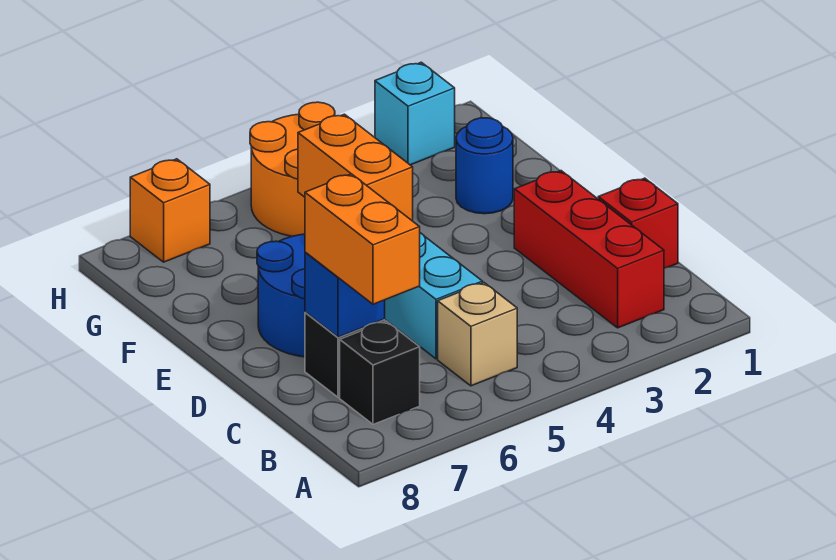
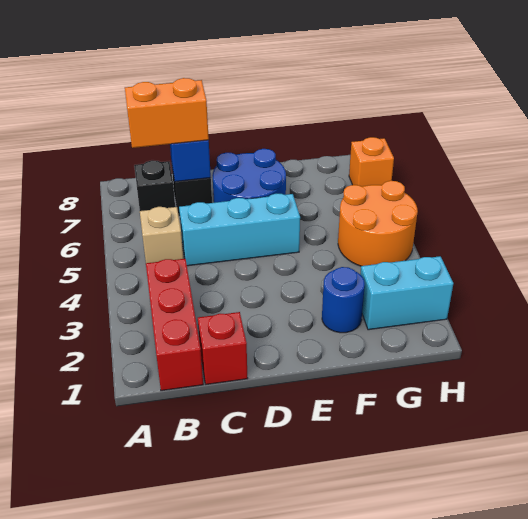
red brick B2:D2 level 1 -> red brick B1:B3 level 1
orange brick E5:F5 level 2 -> none
cyan brick H2 level 1 -> cyan brick G2:H2 level 1

